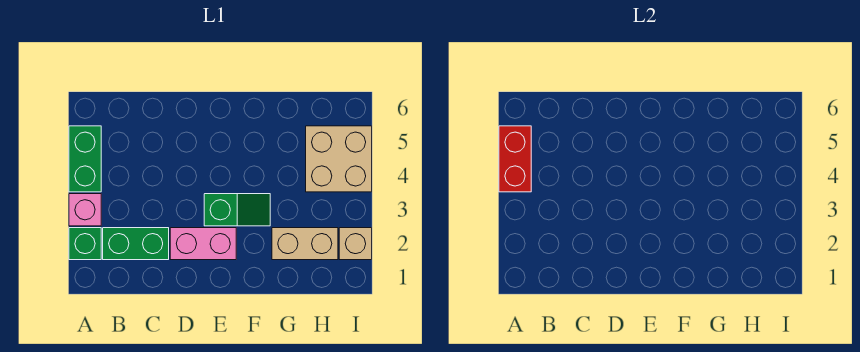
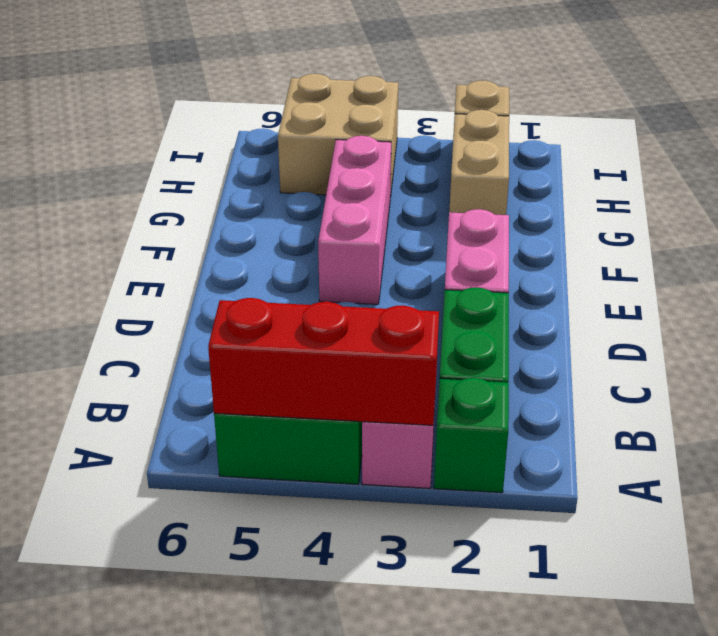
red brick A4:A5 level 2 -> red brick A3:A5 level 2
green slope E3:F3 level 1 top E -> none
none -> pink brick E4:G4 level 1

